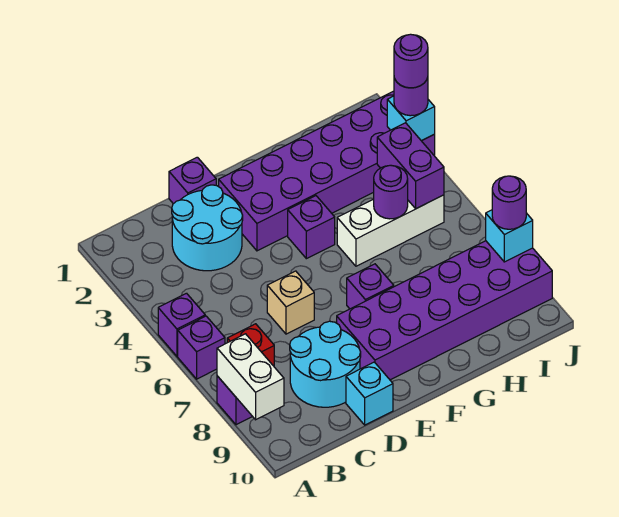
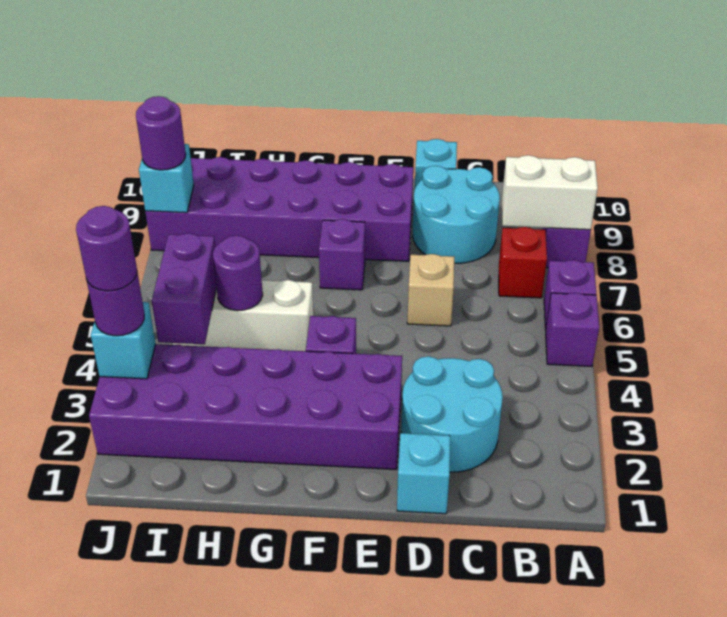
white brick A8:A9 level 2 -> white brick A8:B8 level 2
purple brick D1 level 1 -> cyan brick D1 level 1

